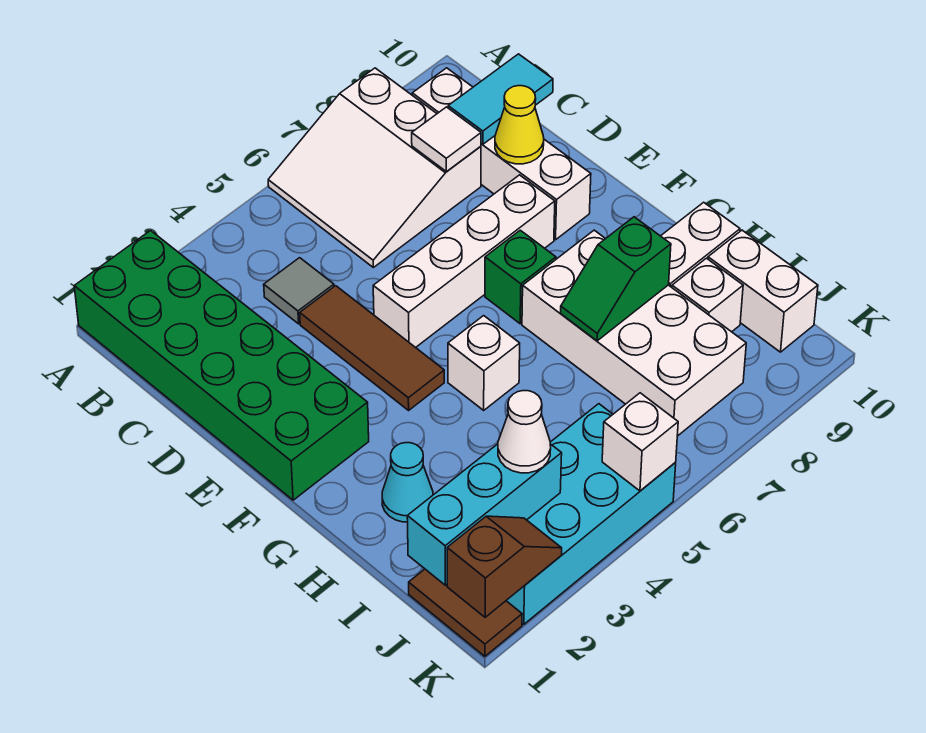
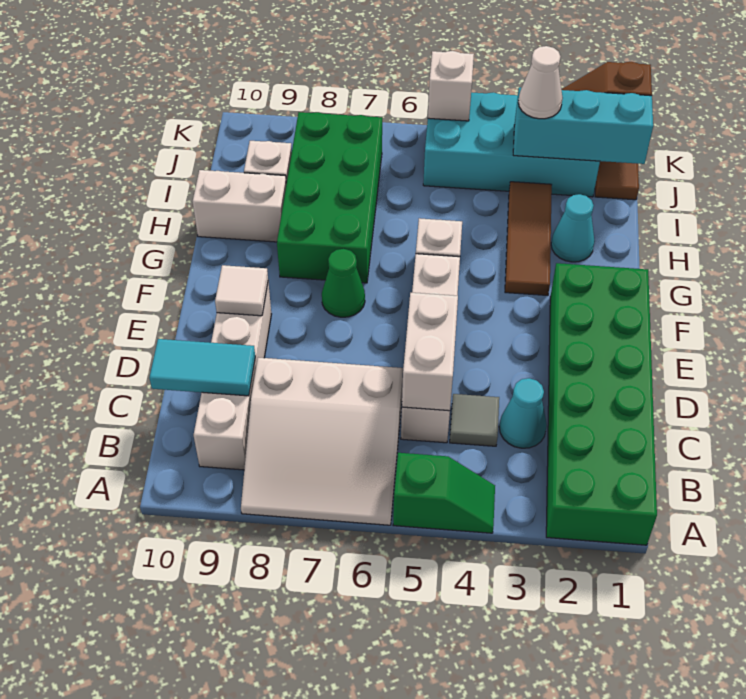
white slope A6:C8 level 1 top 8 -> white slope A6:C8 level 1 top C
none -> cyan cone C3 level 1
white tile C8 level 2 -> white tile E9 level 2
brown tile D4:F4 level 1 -> brown tile G3:I3 level 1
yellow cone D9 level 2 -> none
white brick E5:E8 level 1 -> white brick C5:F5 level 1
green brick F7 level 1 -> green cone F7 level 1
white brick G7:J8 level 1 -> green brick G7:J8 level 1
green slope H7:H8 level 2 top 8 -> green slope A4:A5 level 1 top 5
white brick I10:J10 level 1 -> white brick C5:D5 level 2

